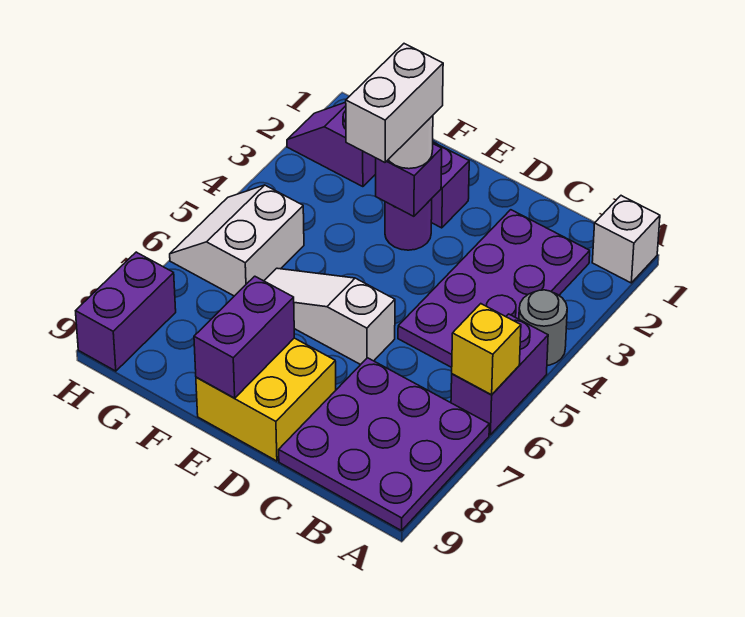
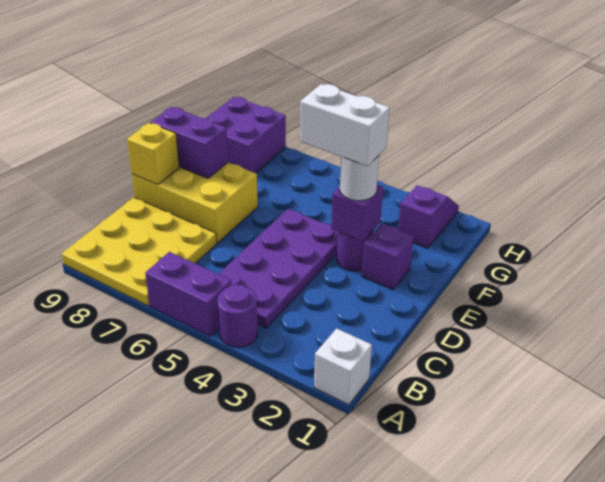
grey round brick A4 level 1 -> purple round brick A4 level 1
yellow brick A6 level 2 -> yellow brick D9 level 2
purple plate A7:C9 level 1 -> yellow plate A7:C9 level 1
purple plate B2:C5 level 1 -> purple plate B4:E5 level 1
white slope D6:F6 level 1 top D -> none
yellow brick D8:E9 level 1 -> yellow brick D7:E9 level 1
white slope G5:H6 level 1 top G -> none
purple brick H8:H9 level 1 -> purple brick G8:H9 level 1

